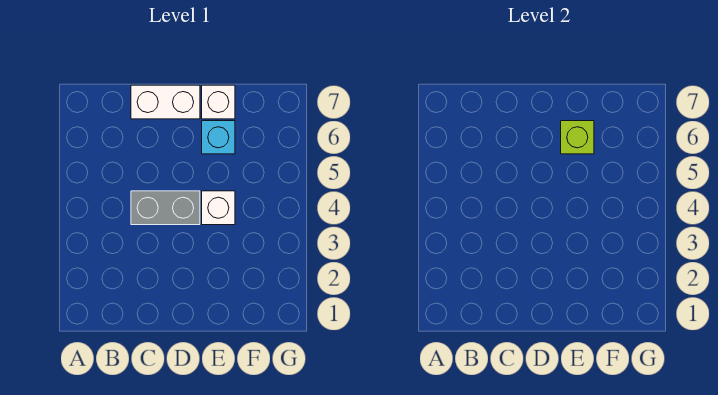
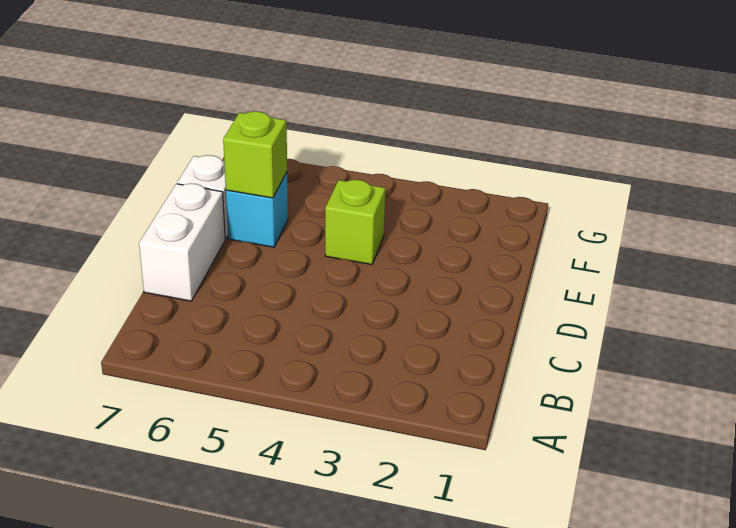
grey brick C4:D4 level 1 -> none
white brick E4 level 1 -> lime brick E4 level 1

